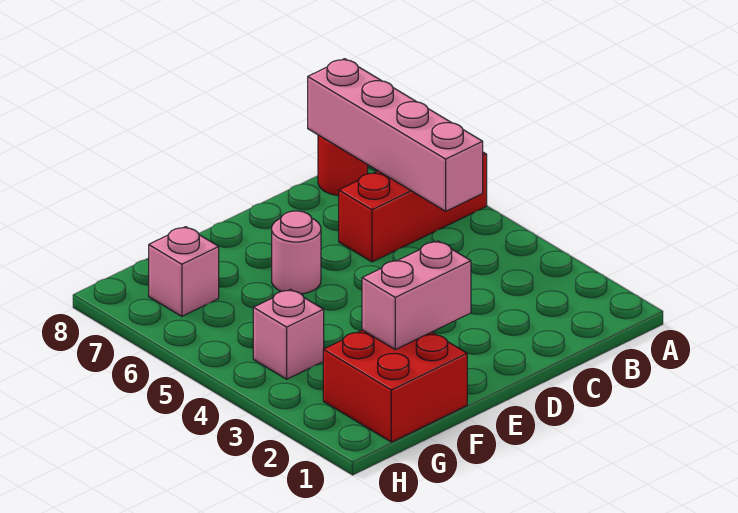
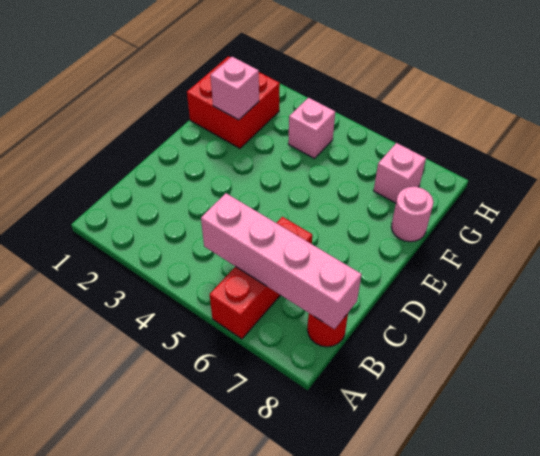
pink brick E2:F2 level 2 -> pink brick F2 level 2
pink round brick E6 level 1 -> pink round brick F8 level 1

